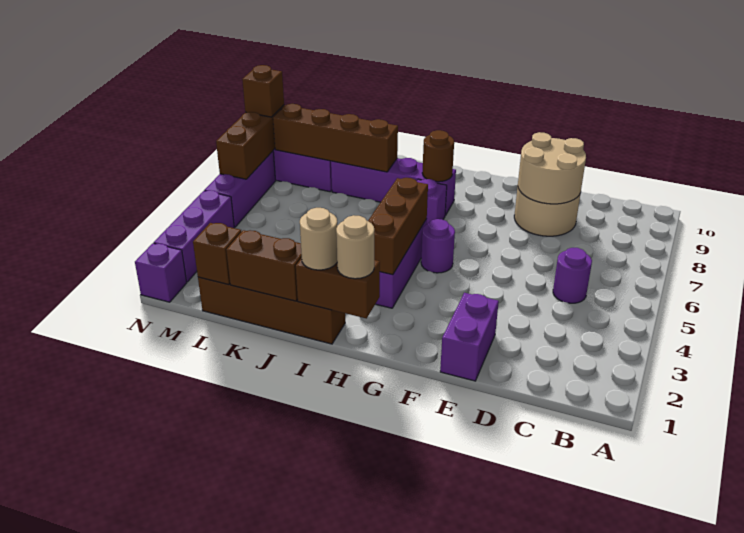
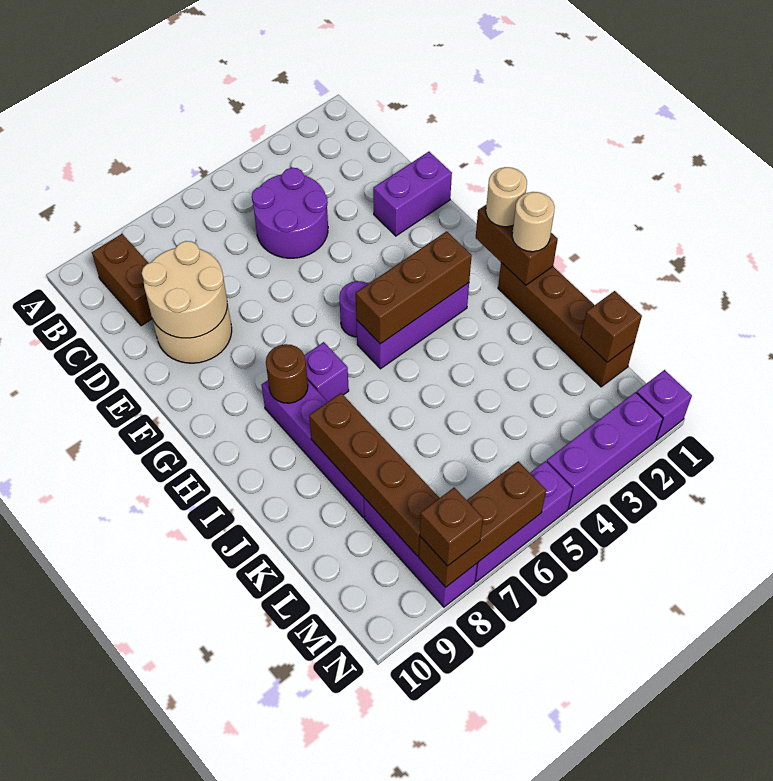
purple round brick C5 level 1 -> purple round brick C4:D5 level 1
brown brick J1:K1 level 2 -> brown brick B9:C9 level 1

